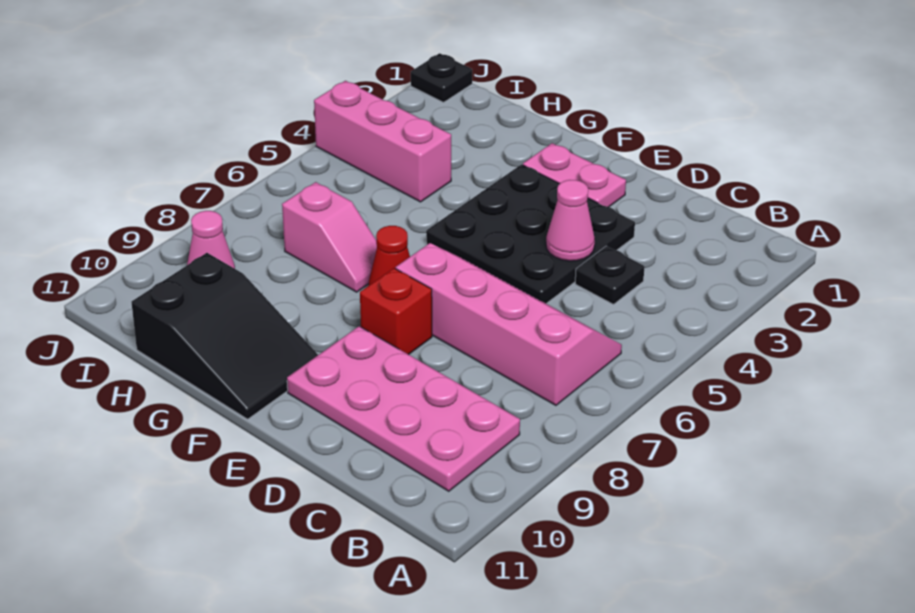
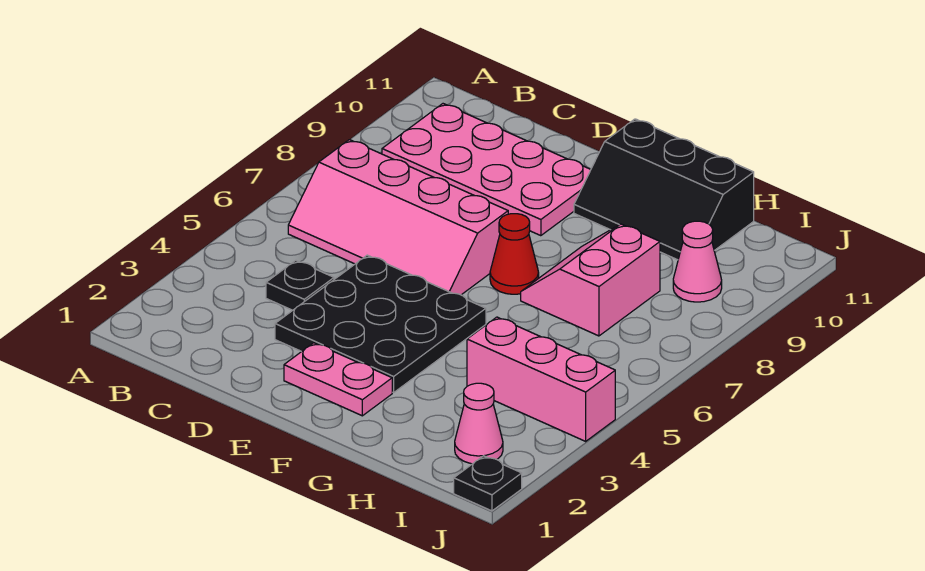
pink cone D4 level 2 -> pink cone I2 level 1
red brick E8 level 1 -> none
black slope F10:H11 level 1 top H -> black slope F10:H11 level 1 top 11
pink slope G7:H7 level 1 top H -> pink slope G7:H8 level 1 top H

